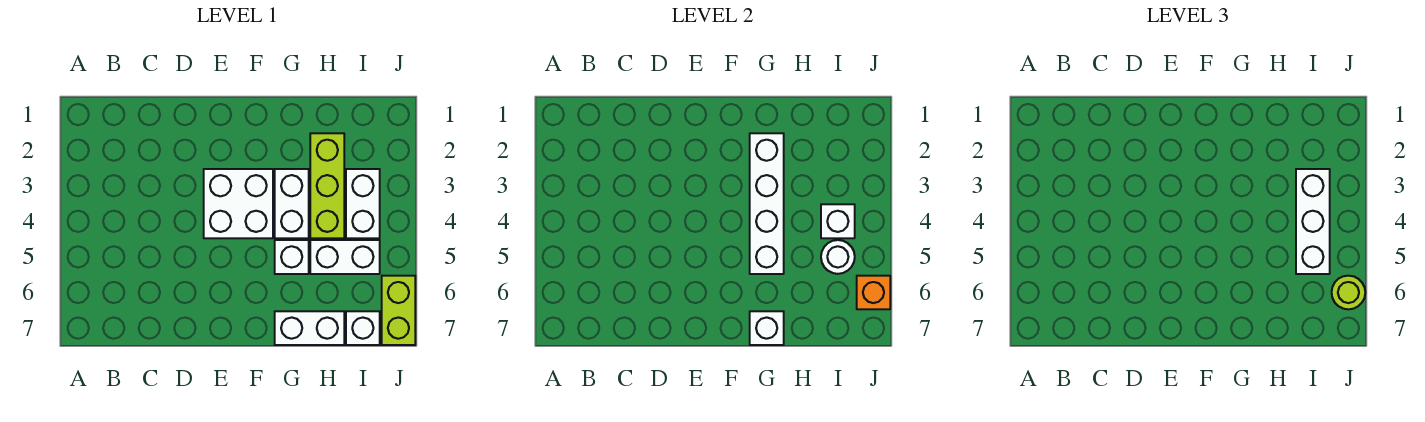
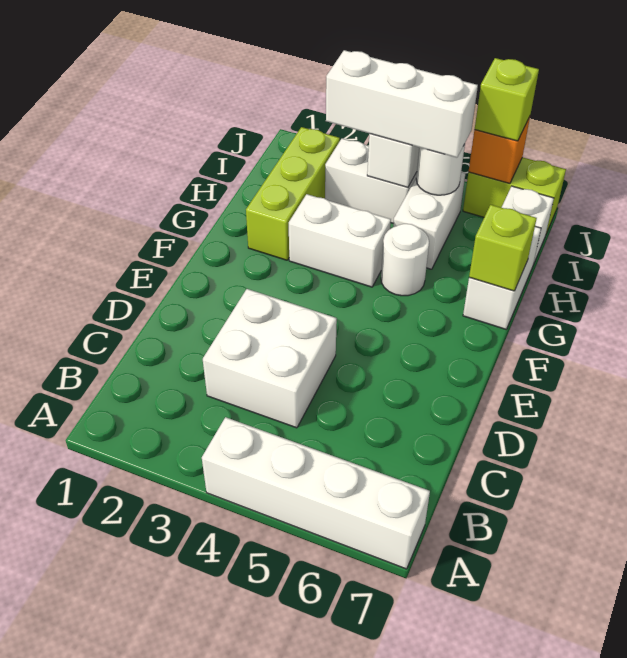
white brick E3:F4 level 1 -> white brick C3:D4 level 1
white brick G2:G5 level 2 -> white brick A4:A7 level 1
white brick G5 level 1 -> white round brick G5 level 1
white brick G7 level 2 -> lime brick G7 level 2
lime brick H2:H4 level 1 -> lime brick G2:I2 level 1
lime round brick J6 level 3 -> lime brick J6 level 3

